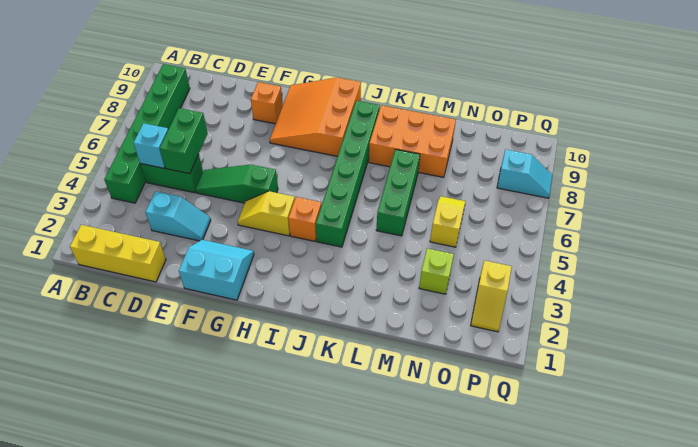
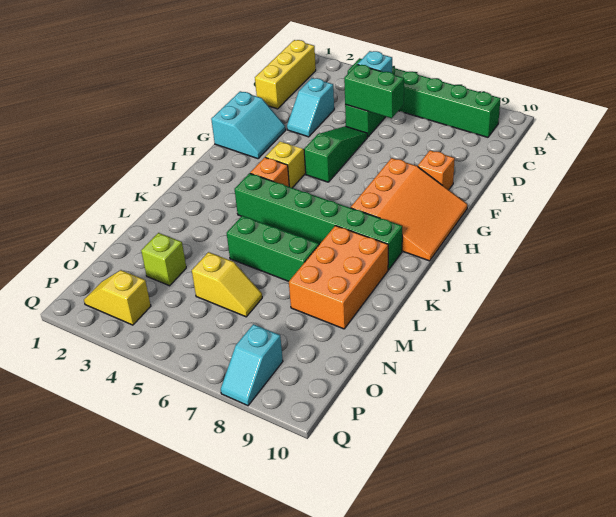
orange slope G8:I10 level 1 top I -> orange slope G8:I10 level 1 top 8

